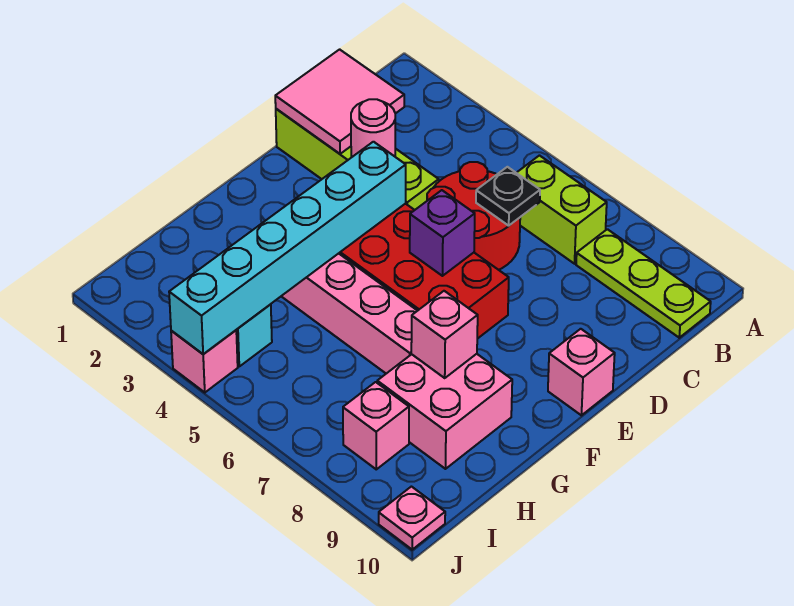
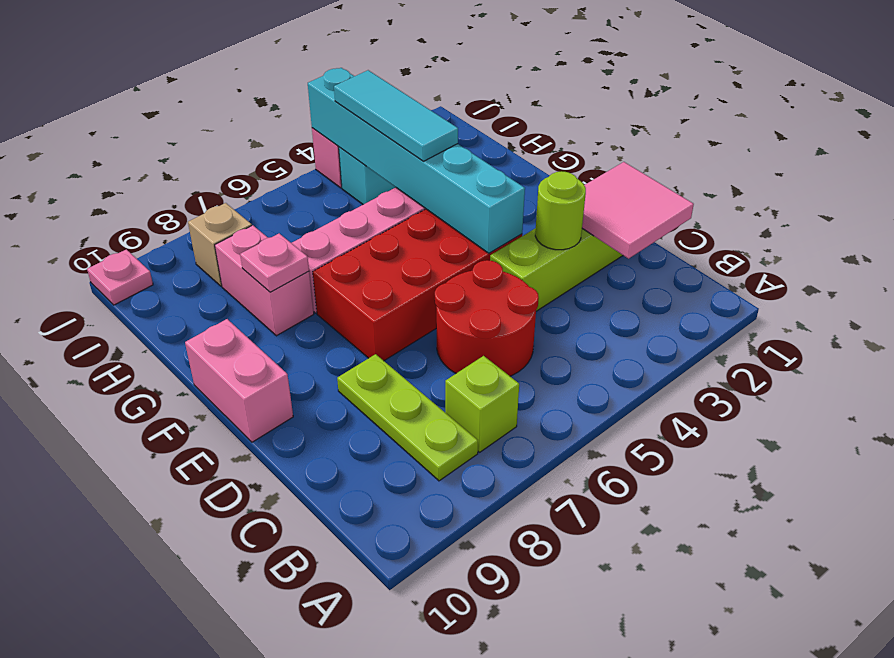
lime brick B6:B7 level 1 -> lime brick B7 level 1
lime plate B8:B10 level 1 -> lime plate B8:D8 level 1
black plate C6 level 2 -> none
pink round brick D3 level 2 -> lime round brick D3 level 2
purple brick E6 level 2 -> none
pink brick E10 level 1 -> pink brick E10:F10 level 1
none -> cyan tile G4:I4 level 3
pink brick G8:H9 level 1 -> pink brick G8:H8 level 1
pink brick G8 level 2 -> pink plate G8 level 2
pink brick I8 level 1 -> tan brick I8 level 1

